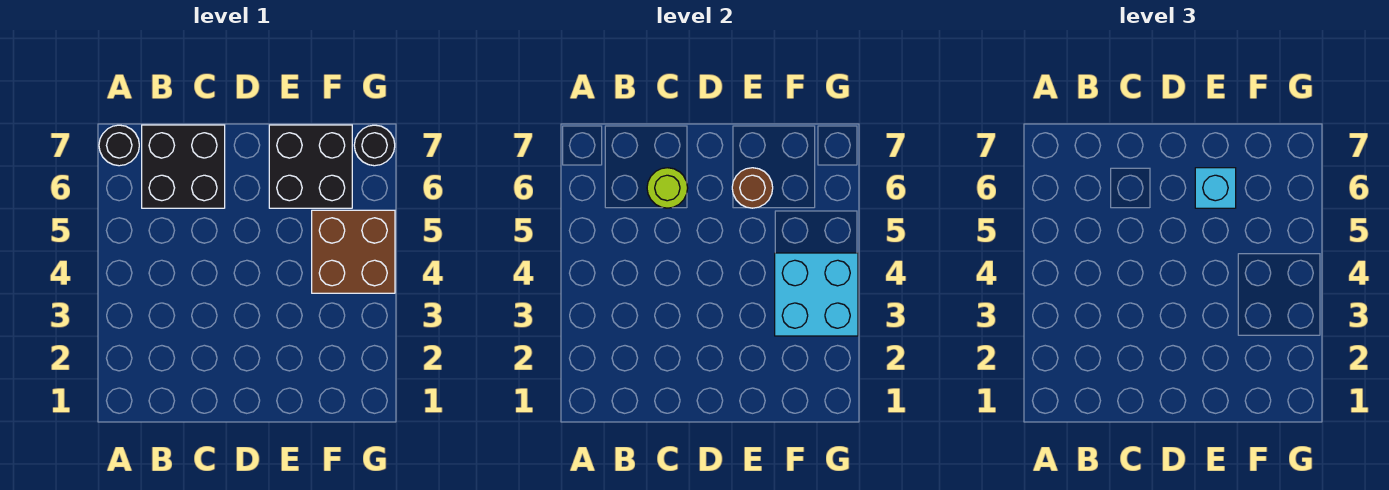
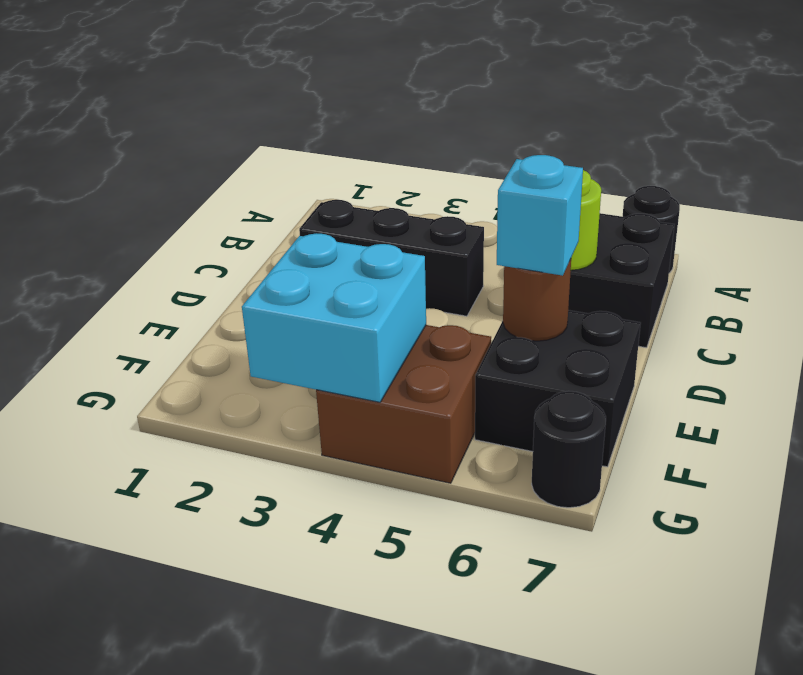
none -> black brick C2:C4 level 1

